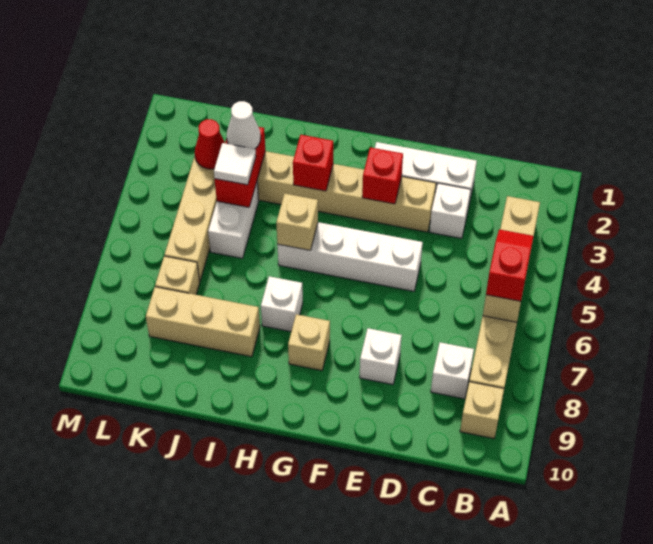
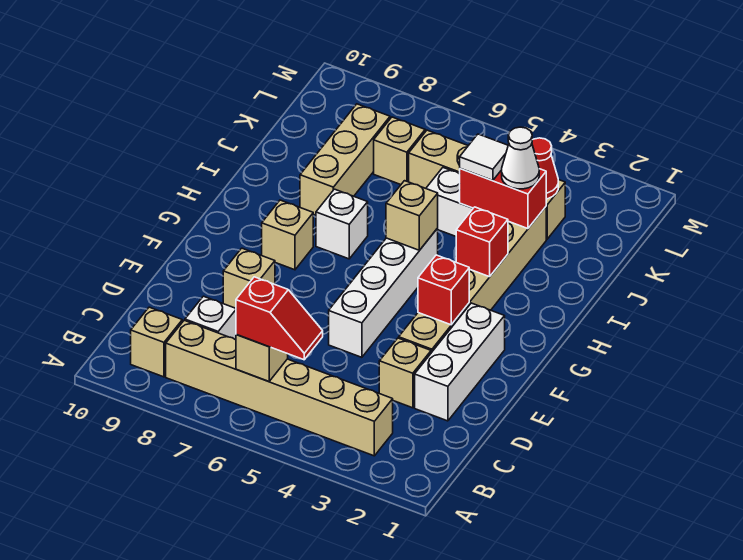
white brick D3 level 1 -> tan brick D3 level 1
white brick E8 level 1 -> tan brick E8 level 1

